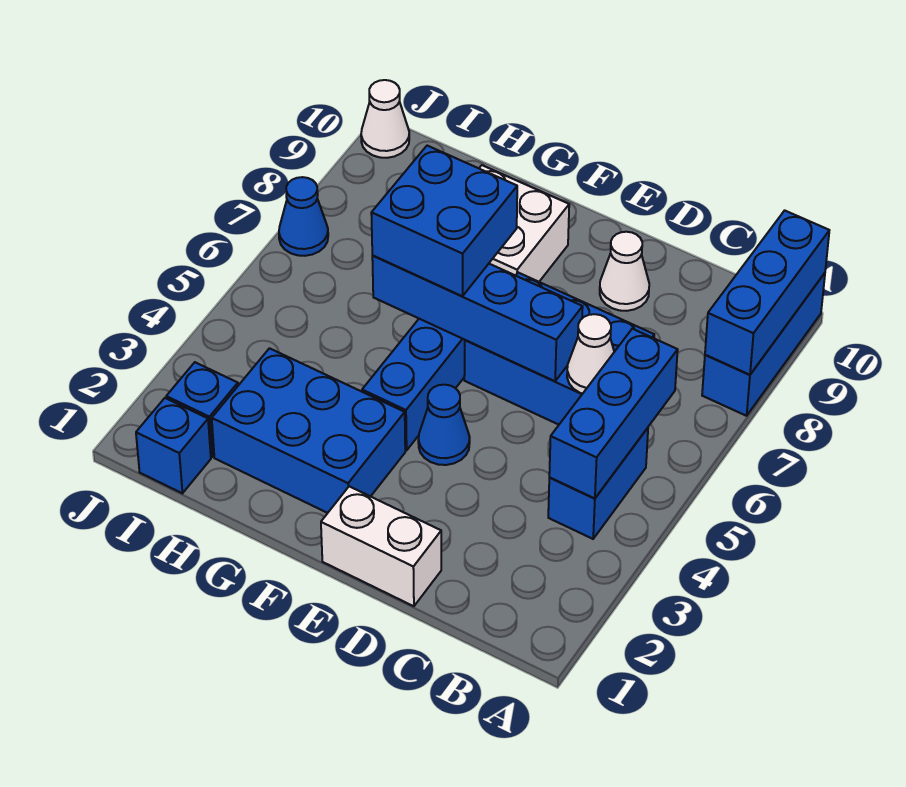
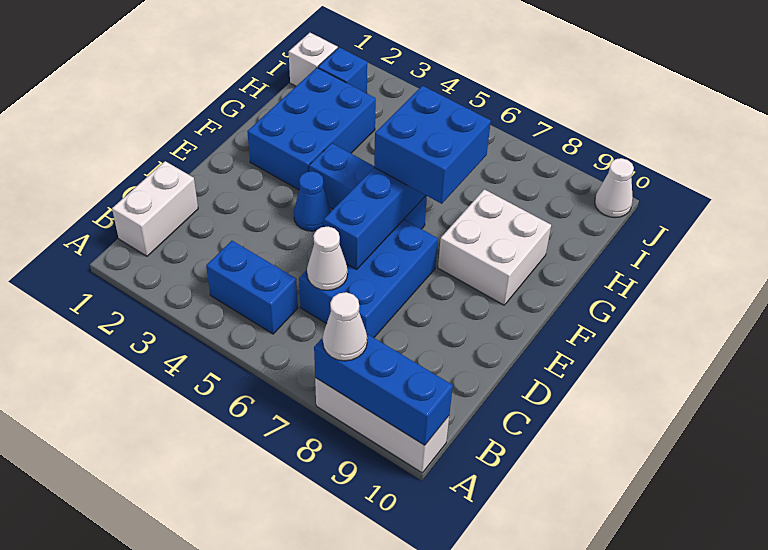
blue brick A8:A10 level 1 -> white brick A8:A10 level 1
blue brick B4:B6 level 2 -> none
white brick D1:E1 level 1 -> white brick B1:C1 level 1
white cone D9 level 1 -> white cone A8 level 3
blue brick I1 level 1 -> white brick I1 level 1
blue cone J7 level 1 -> none

